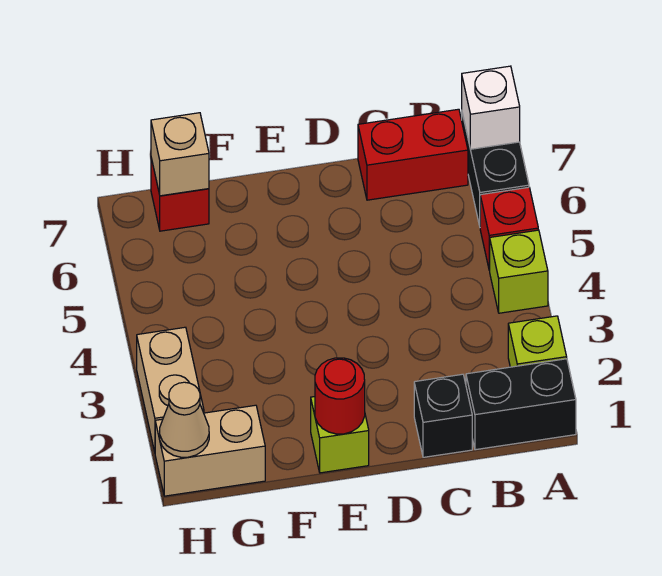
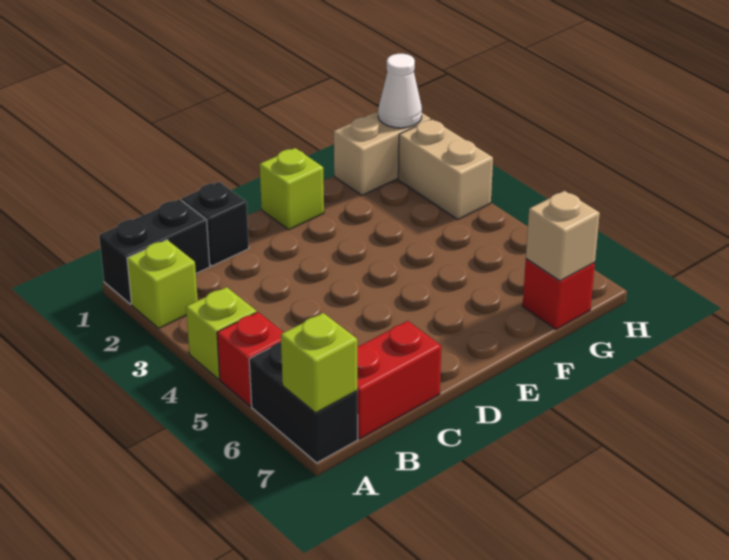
white brick A7 level 2 -> lime brick A7 level 2
red round brick E1 level 2 -> none
tan cone H1 level 2 -> white cone H1 level 2

